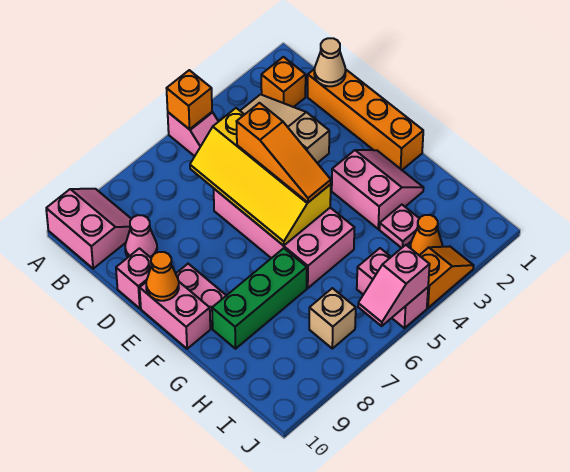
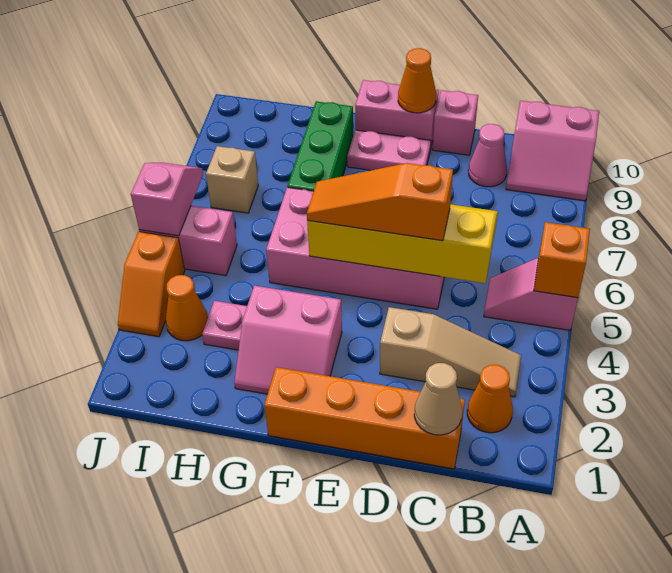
orange brick B2 level 1 -> orange cone B2 level 1

